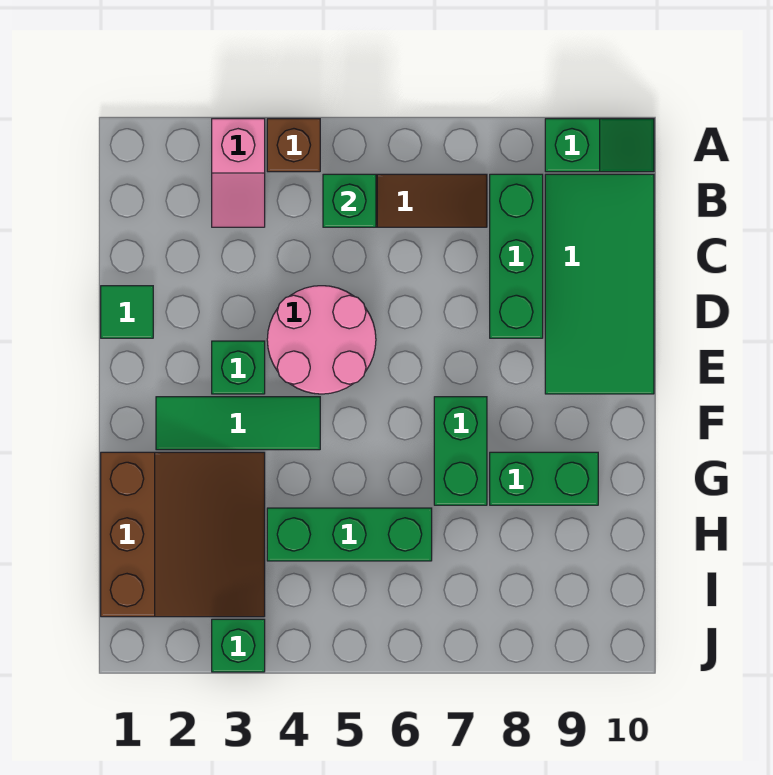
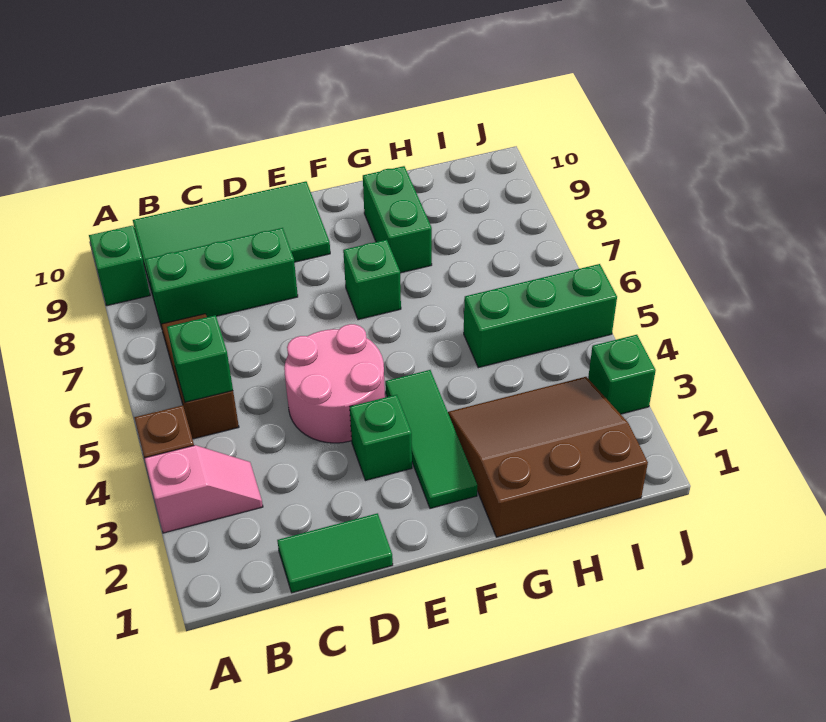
green tile D1 level 1 -> green tile C1:D1 level 1
green brick F7:G7 level 1 -> green brick F7 level 1
green brick H4:H6 level 1 -> green brick H5:J5 level 1

